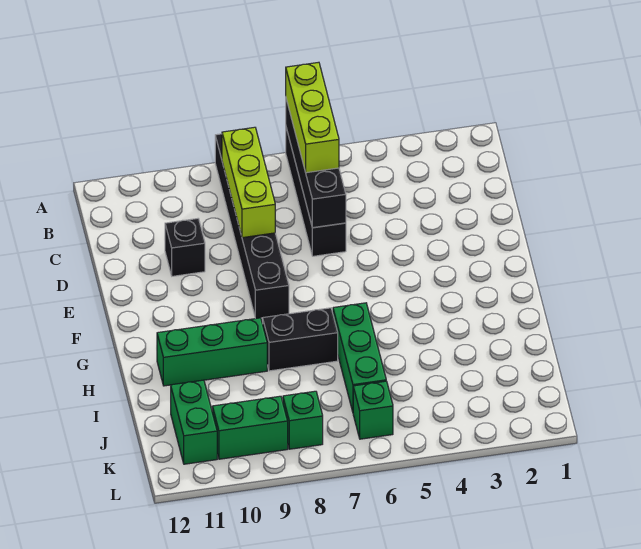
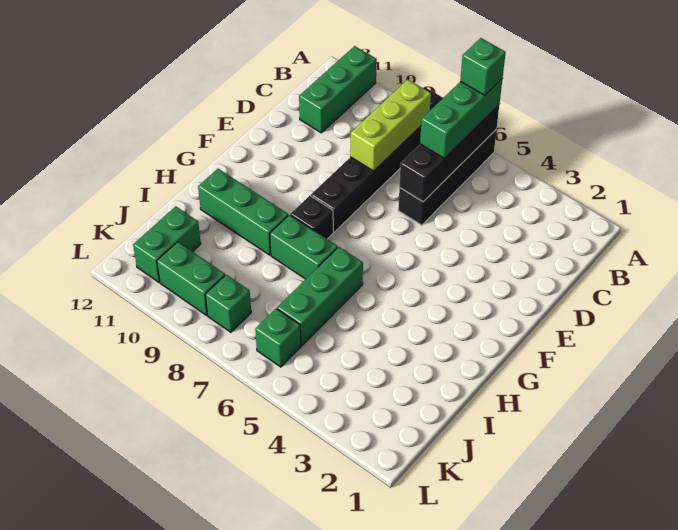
lime brick A6:C6 level 3 -> green brick A6:C6 level 3
none -> green brick A6 level 4
none -> green brick A11:C11 level 1
black brick D10 level 1 -> black brick G8 level 1
black brick H7:H8 level 1 -> green brick H7:H8 level 1

